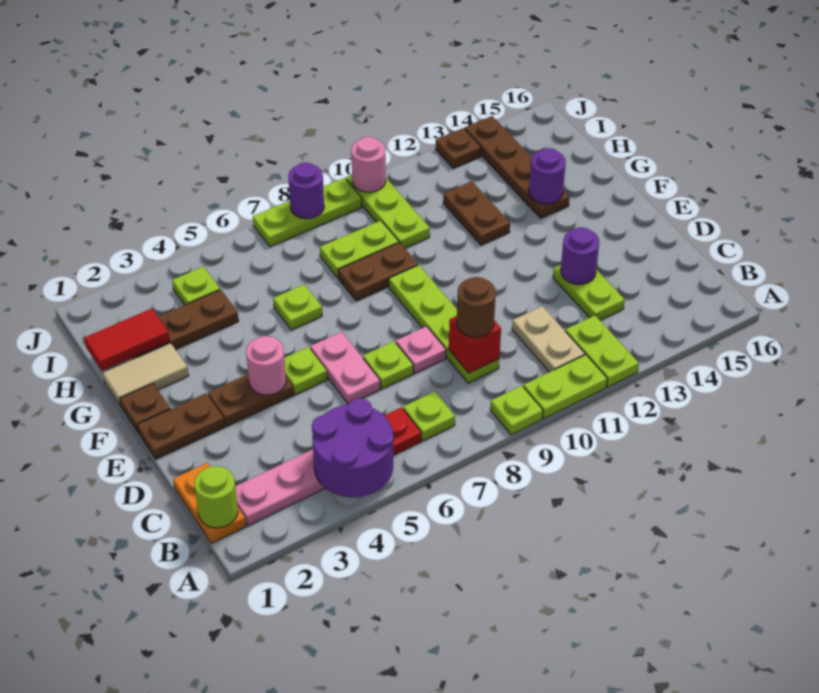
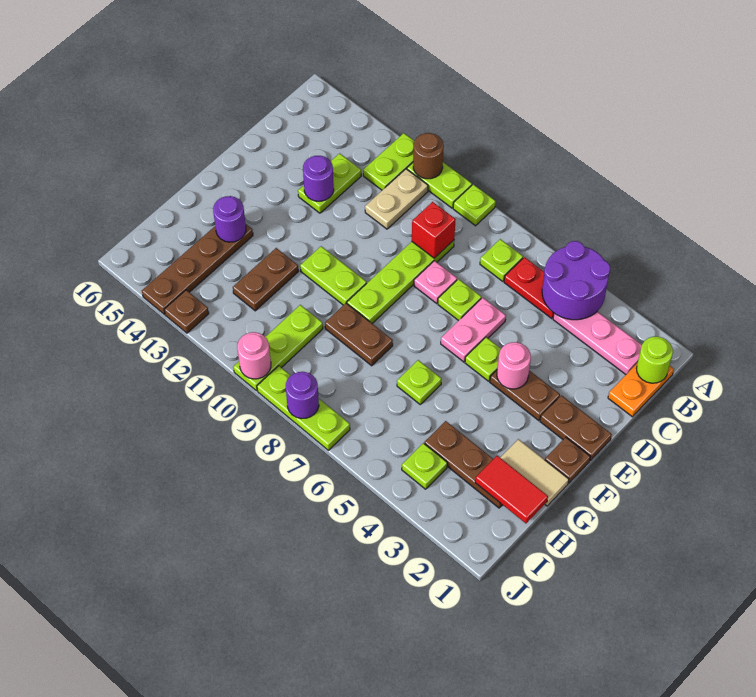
brown round brick C9 level 3 -> brown round brick A11 level 2
lime plate H8:H9 level 1 -> lime plate F10:F11 level 1

